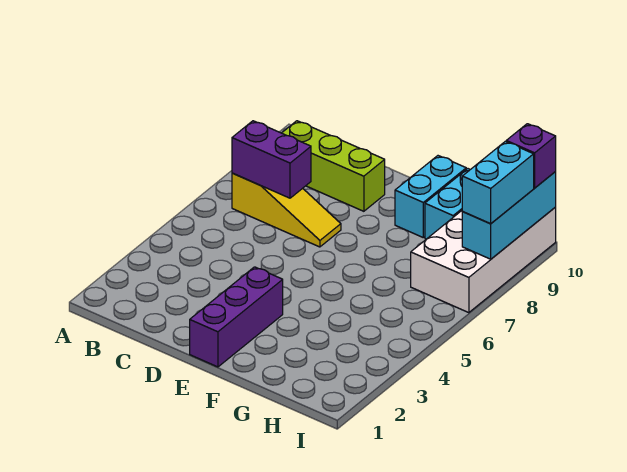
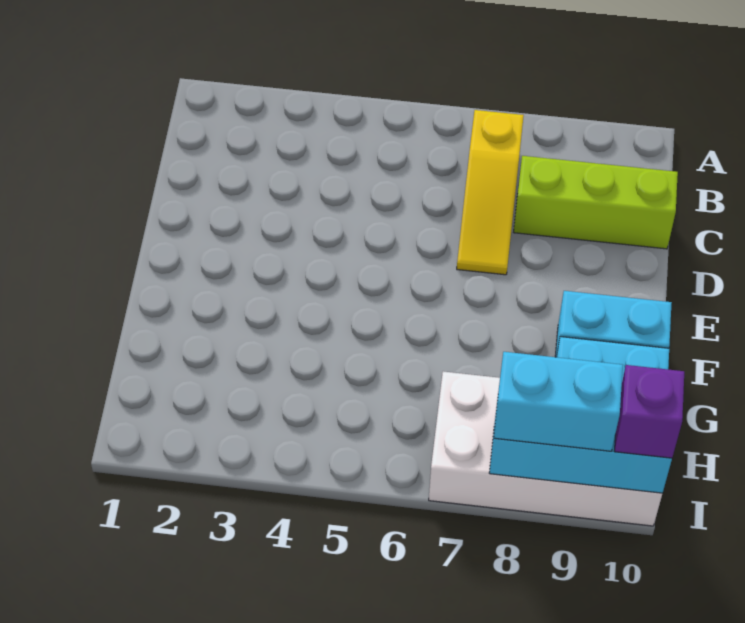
purple brick B7:C7 level 2 -> none
lime brick B9:D9 level 1 -> lime brick C8:C10 level 1
purple brick E1:E3 level 1 -> none

